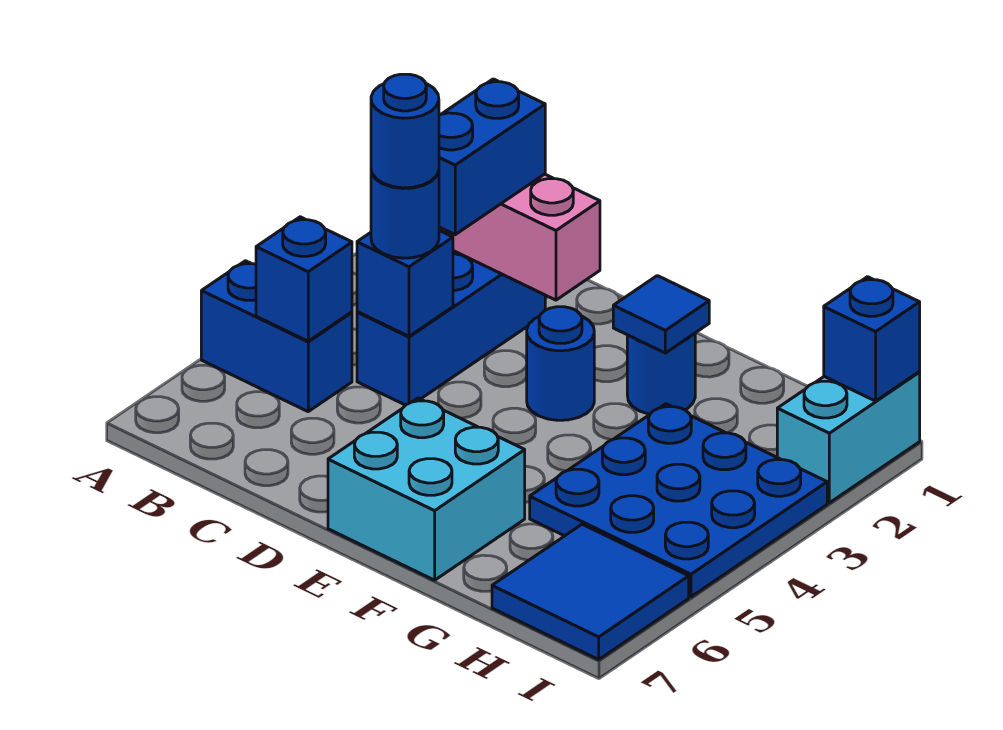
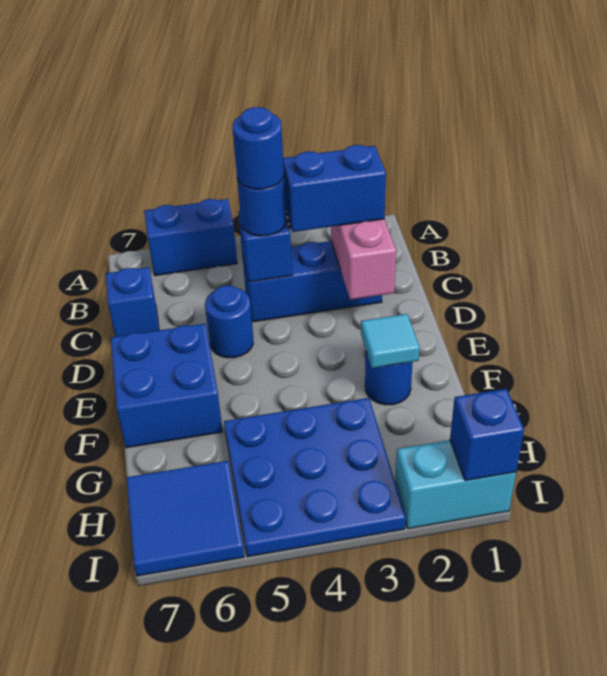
blue brick A5:B5 level 1 -> blue brick A5:A6 level 1
blue brick B5 level 2 -> blue brick C7 level 1
blue round brick E3 level 1 -> blue round brick D5 level 1
cyan brick E6:F7 level 1 -> blue brick E6:F7 level 1
blue tile F2 level 2 -> cyan tile F2 level 2

